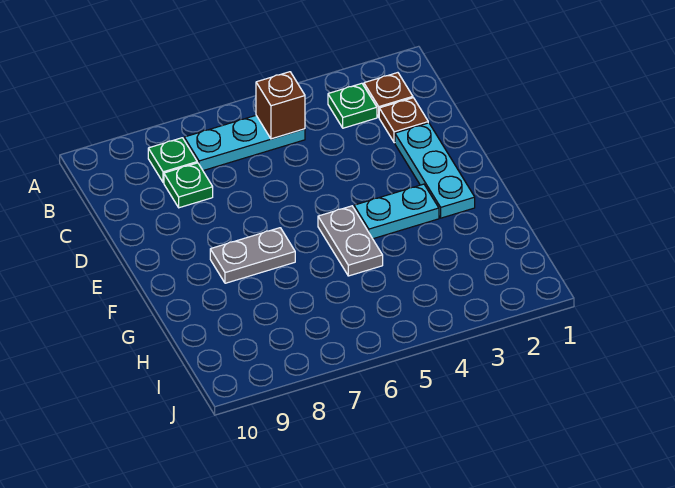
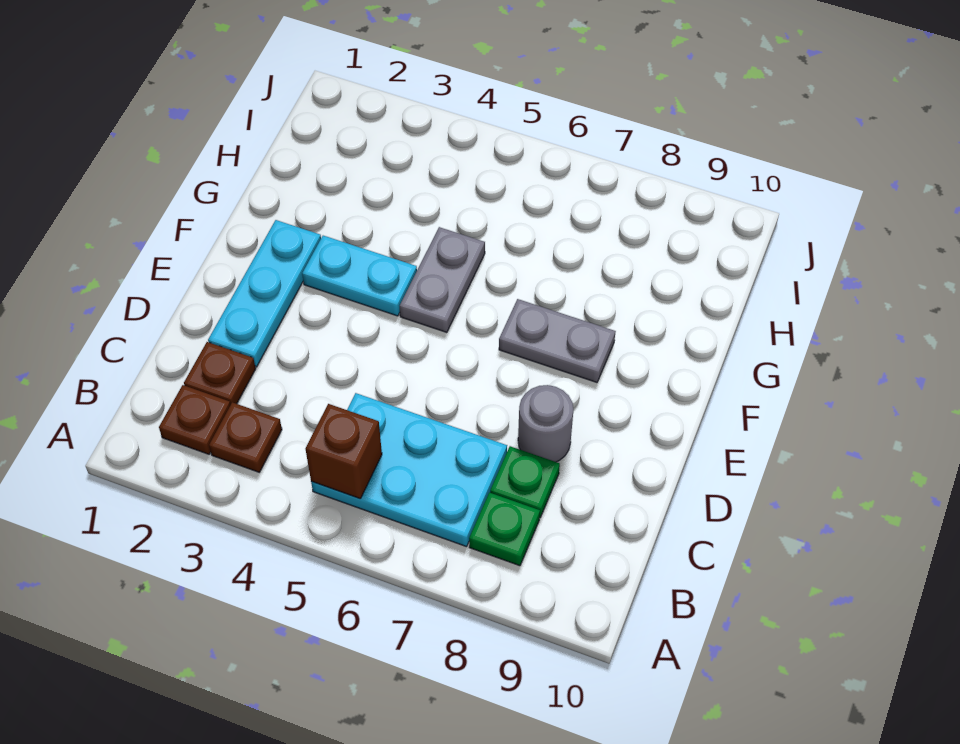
green plate B3 level 1 -> brown plate B3 level 1
cyan plate B5:B7 level 1 -> cyan plate B5:C7 level 1
none -> grey round brick D8 level 1

